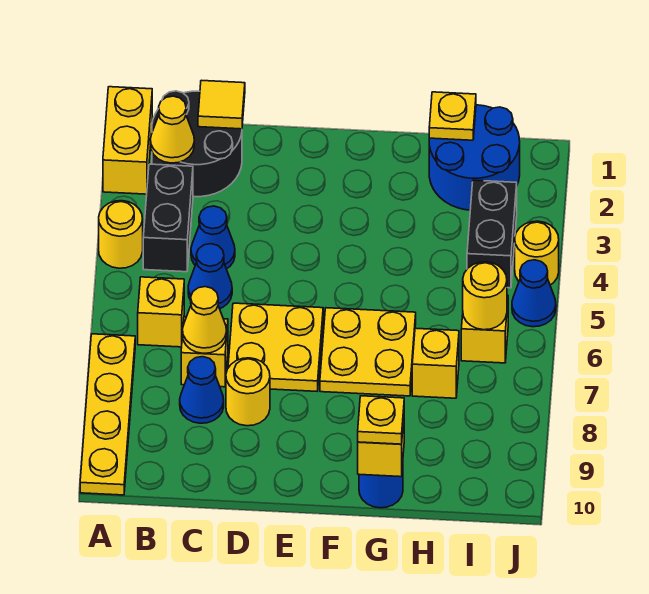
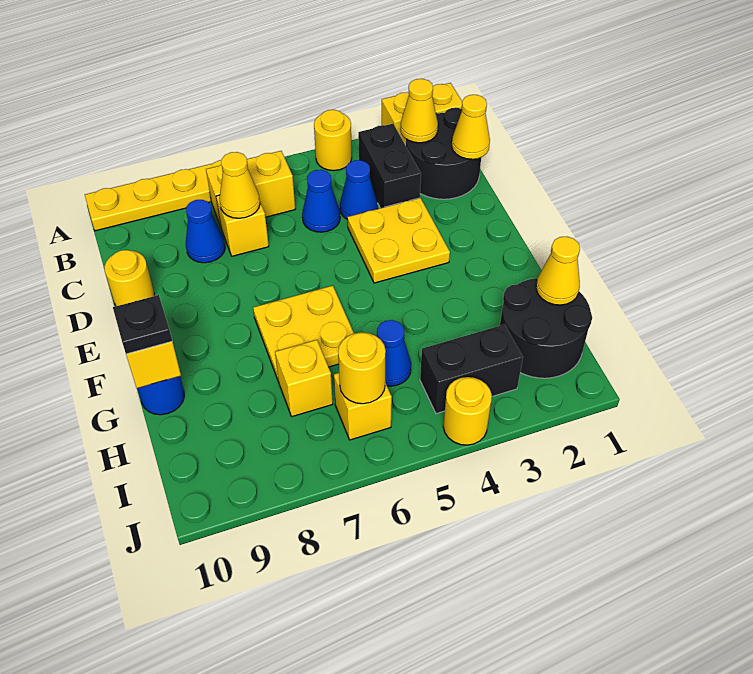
black brick B3:B4 level 1 -> black brick B3:C3 level 1
yellow brick B6 level 1 -> yellow brick B6:B7 level 1
yellow tile C1 level 2 -> yellow cone C1 level 2
yellow plate D6:E7 level 1 -> yellow plate D3:E4 level 1
yellow round brick D8 level 1 -> yellow round brick D10 level 1
yellow plate G10 level 3 -> black plate G10 level 3
blue round brick H1:I2 level 1 -> black round brick H1:I2 level 1
yellow plate H1 level 2 -> yellow cone H1 level 2
blue cone J5 level 1 -> blue cone H5 level 1

